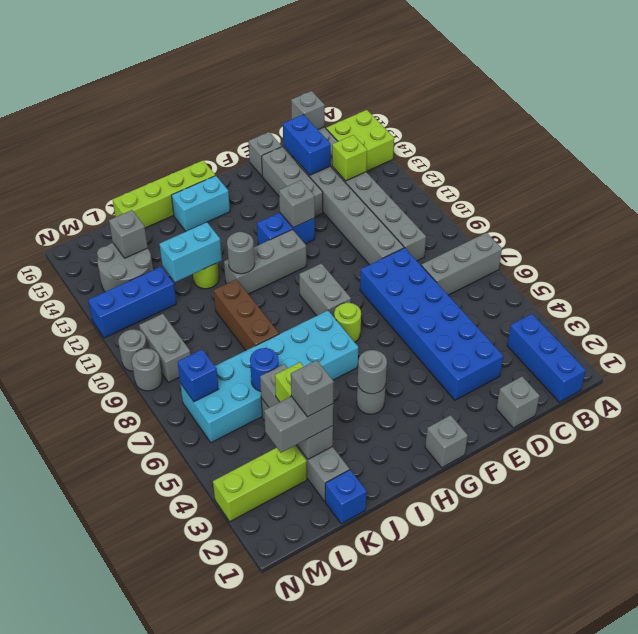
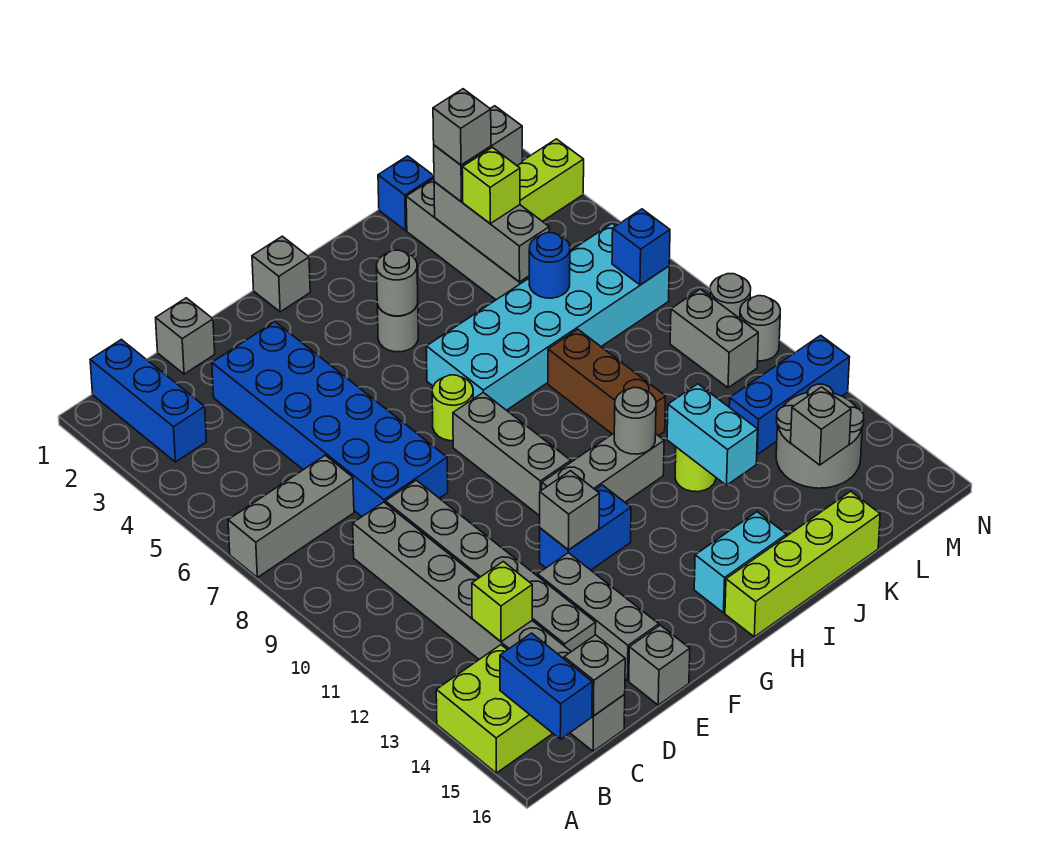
blue brick D14:D15 level 2 -> blue brick B15:B16 level 2
grey brick G8:G9 level 1 -> grey brick G8:G10 level 1
cyan brick J12:K12 level 2 -> cyan brick J12:J13 level 2

